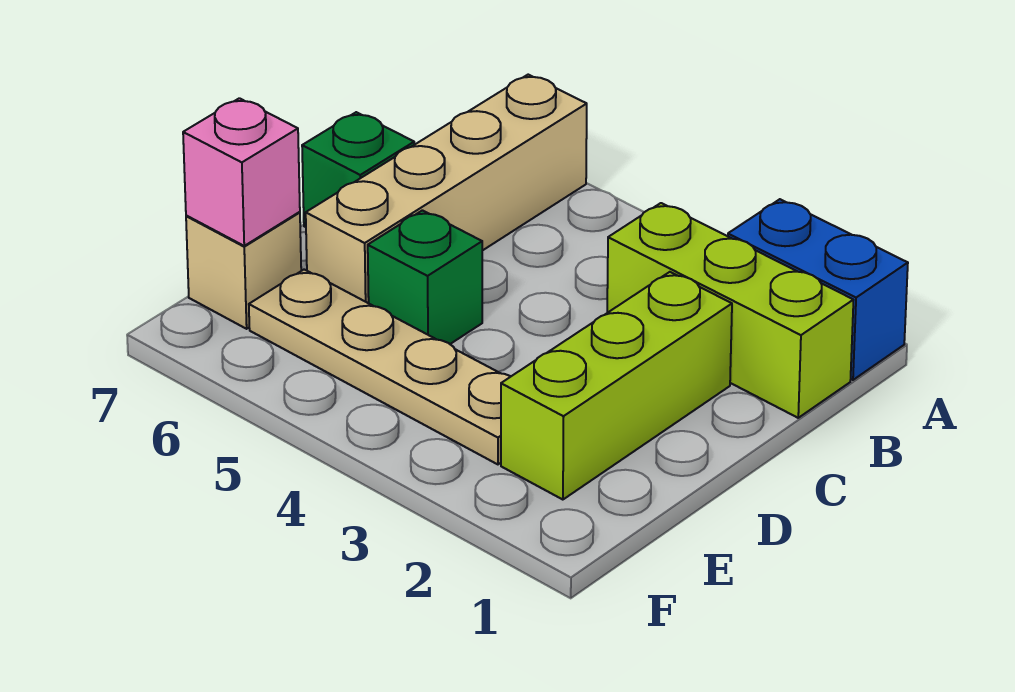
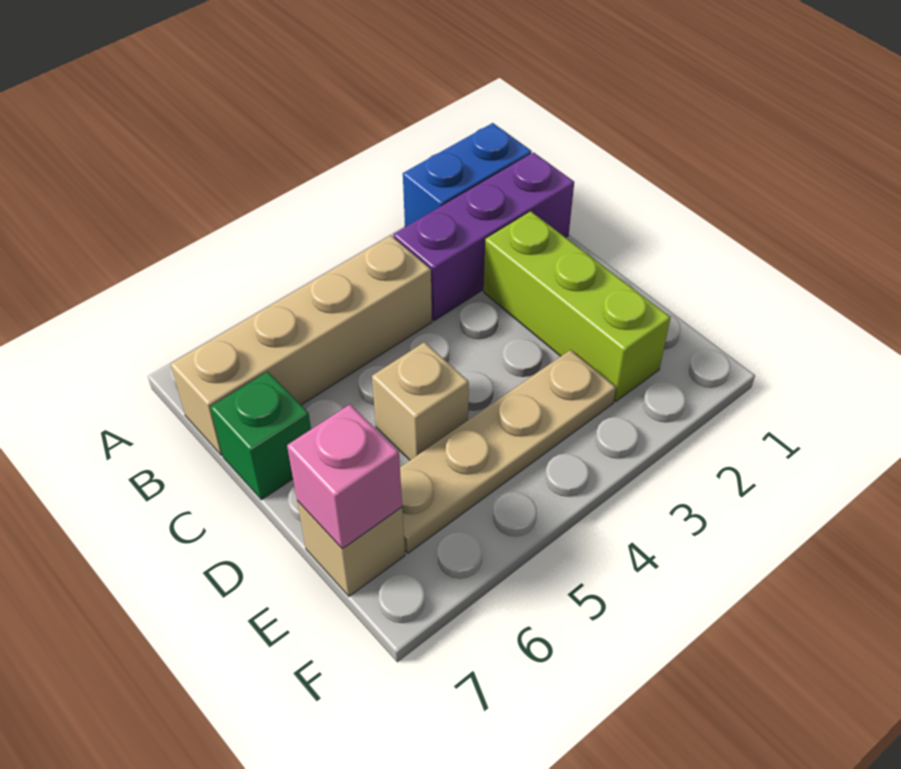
tan brick A6:D6 level 1 -> tan brick B4:B7 level 1
lime brick B1:B3 level 1 -> purple brick B1:B3 level 1
green brick D5 level 1 -> tan brick D5 level 1

